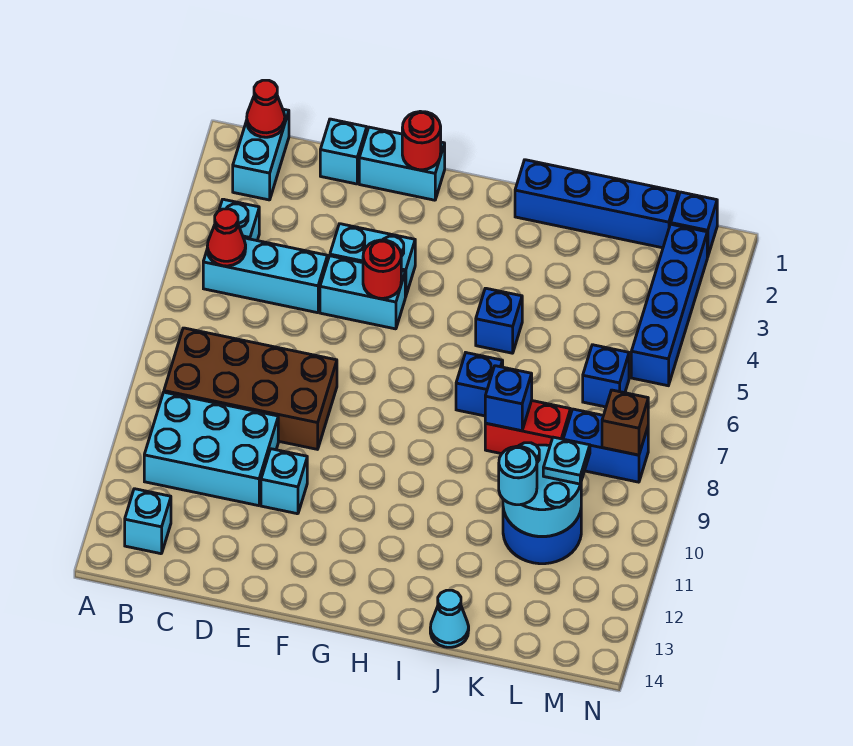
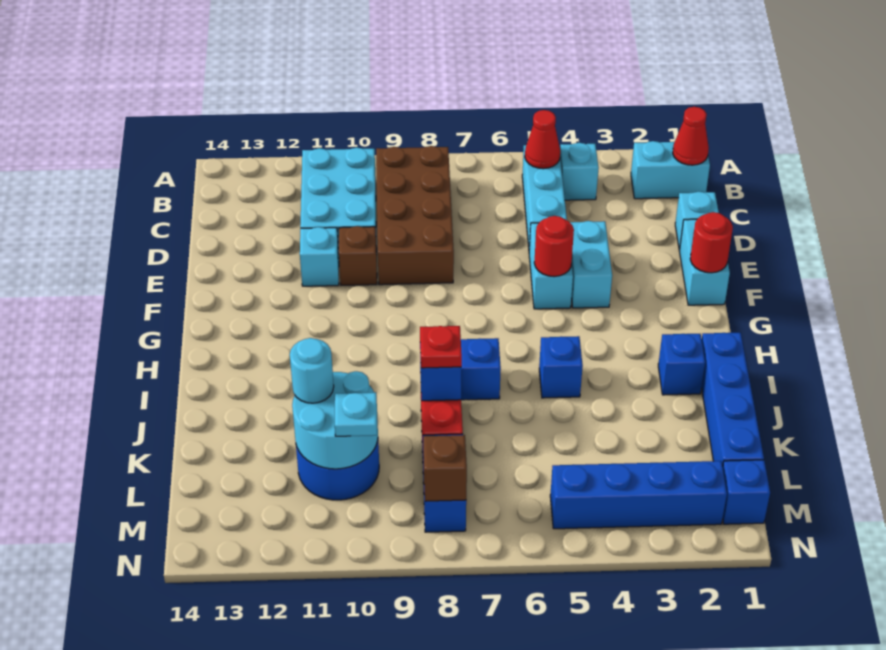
cyan brick B13 level 1 -> none
none -> brown brick E10 level 1
none -> red plate J8 level 3
cyan cone J14 level 1 -> none
blue brick L6 level 1 -> blue brick I2 level 1

